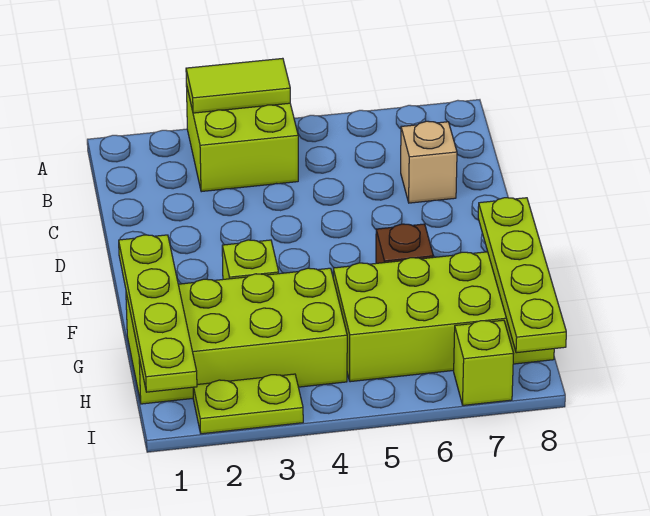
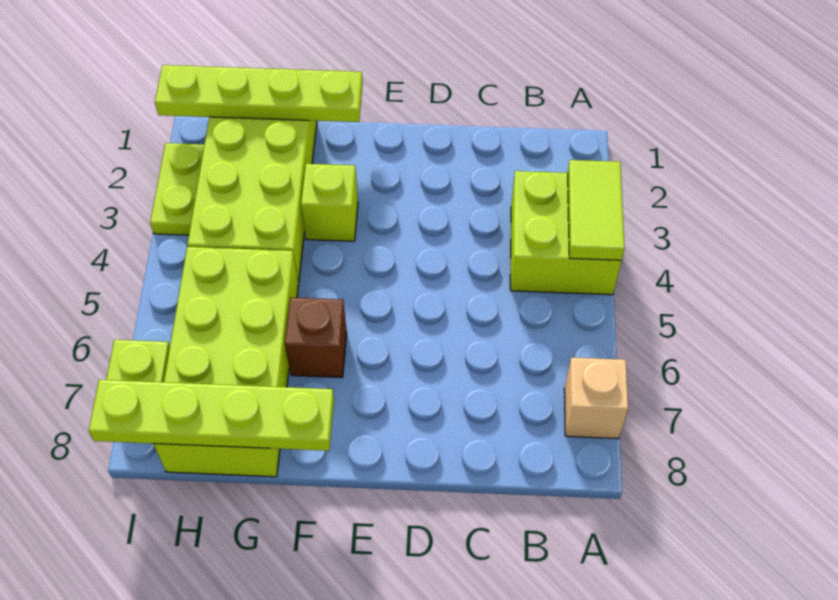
tan brick C7 level 1 -> tan brick A7 level 1

